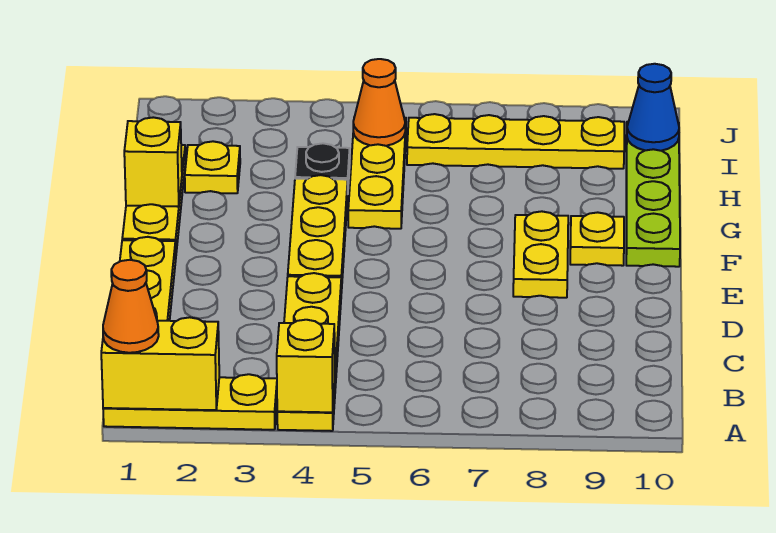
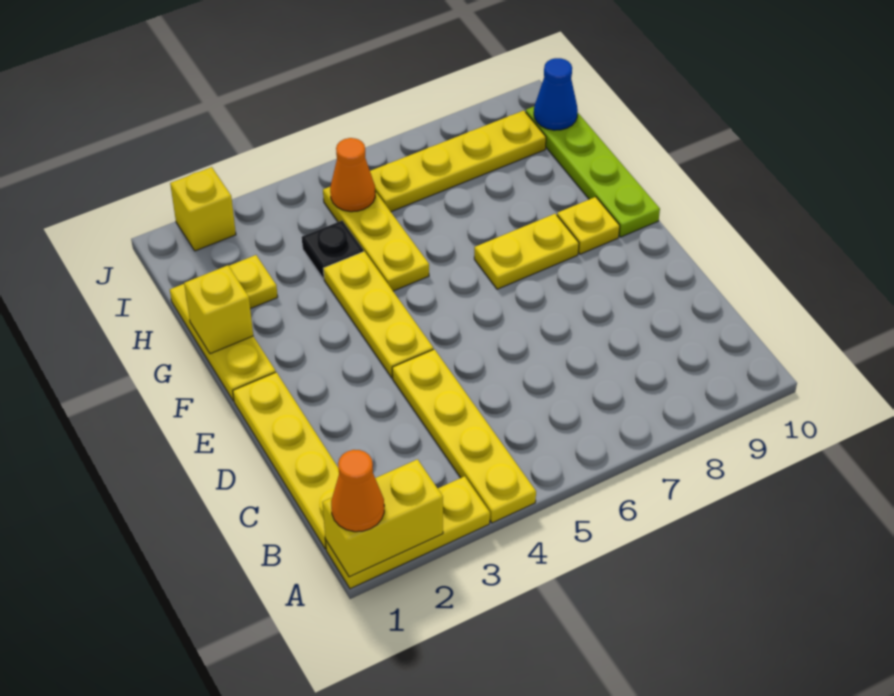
yellow brick A4 level 2 -> yellow brick J2 level 1
yellow plate E8:F8 level 1 -> yellow plate F7:F8 level 1

